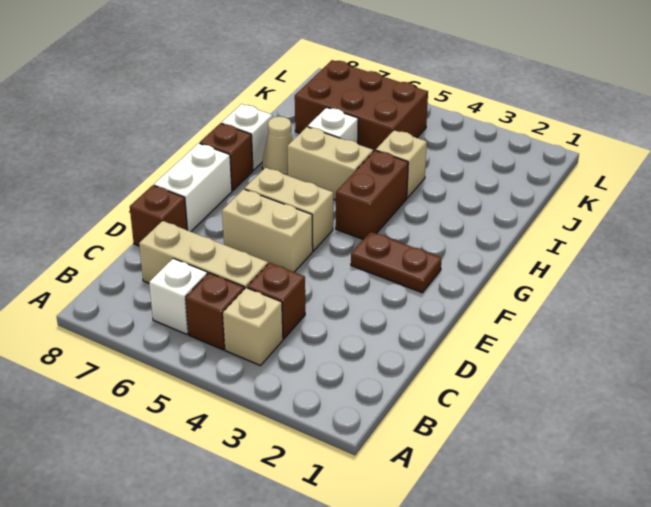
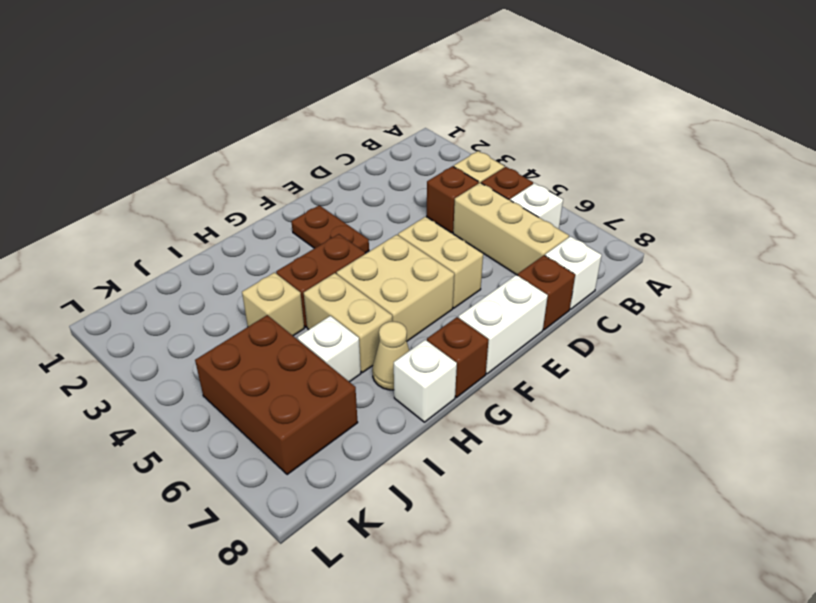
none -> white brick C8 level 1
tan brick F5:F6 level 1 -> tan brick F5:G6 level 1

